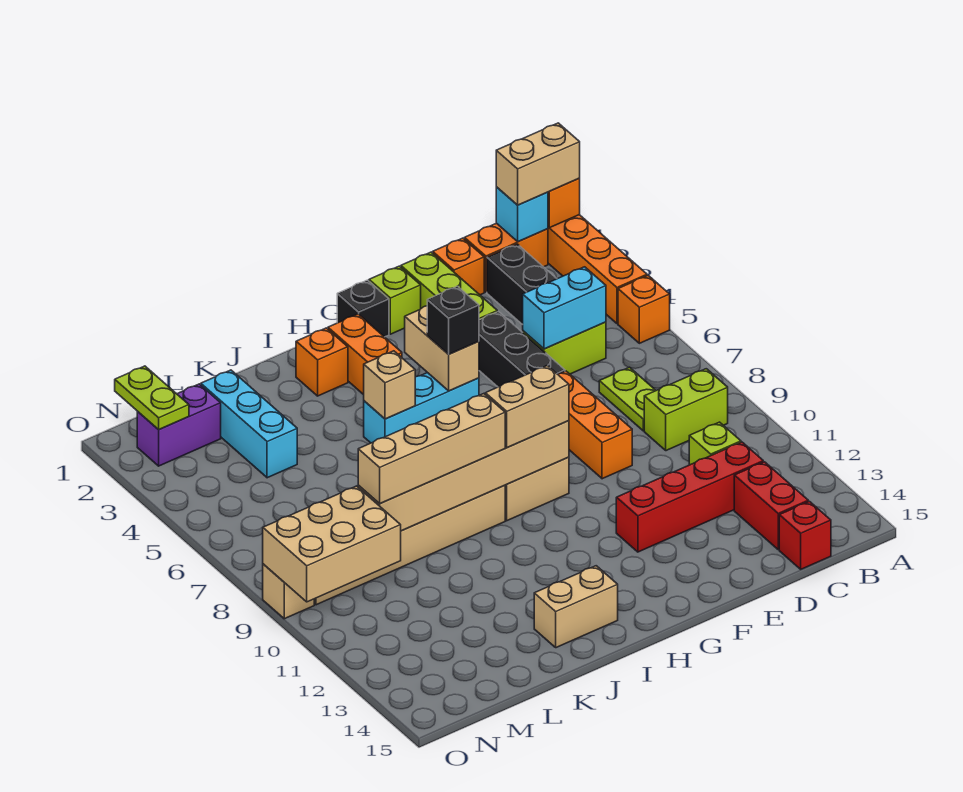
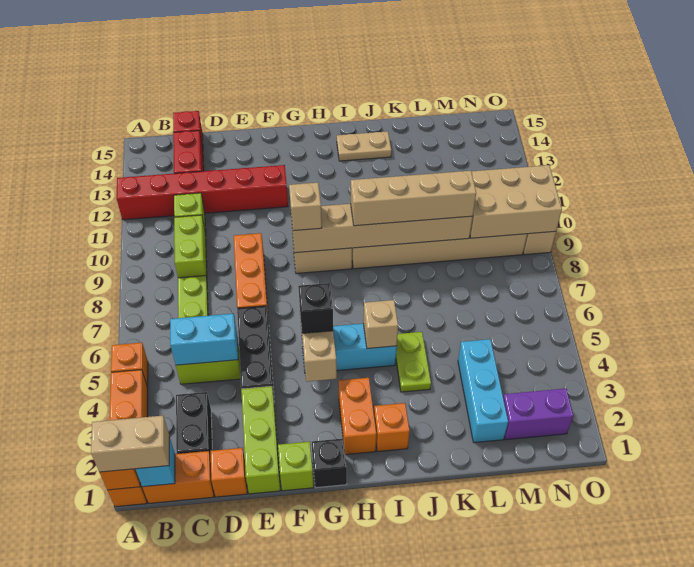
lime brick B9:C9 level 1 -> lime brick C9:C10 level 1
red brick C12:F12 level 1 -> red brick A12:F12 level 1
tan brick G9:H9 level 3 -> tan brick G9 level 3
tan brick I14:J14 level 1 -> tan plate I14:J14 level 1
lime plate N1:N2 level 2 -> lime plate J4:J5 level 1

